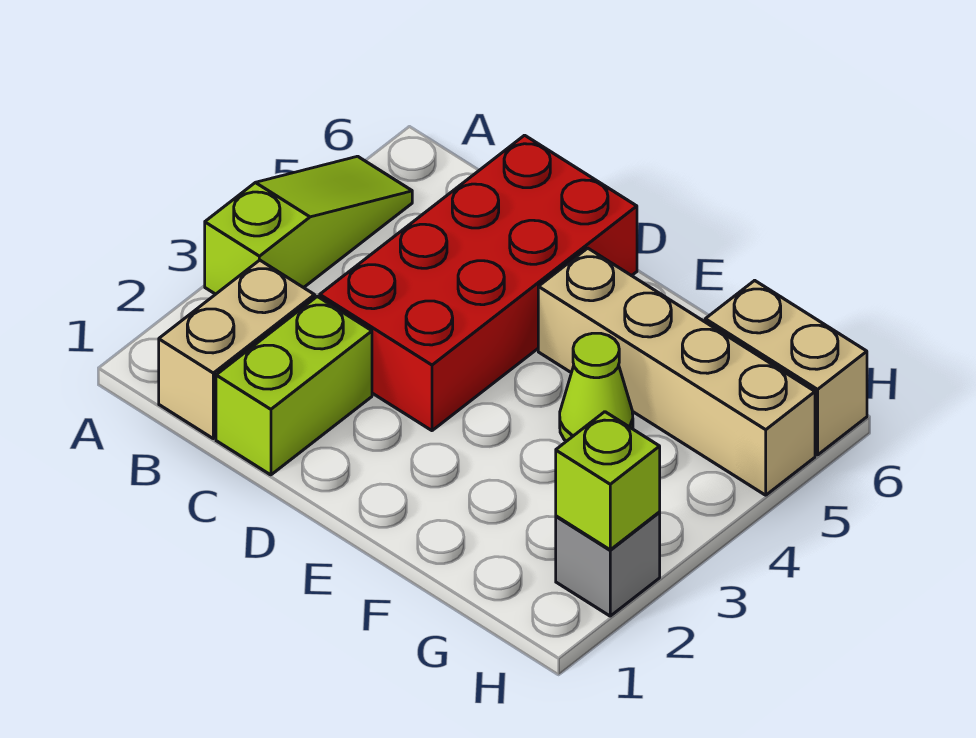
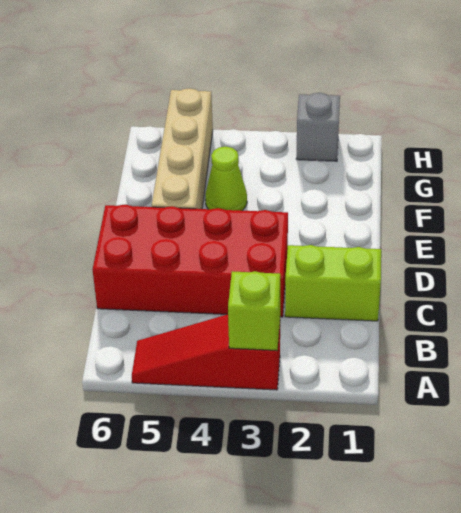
lime slope A3:A5 level 1 top 3 -> red slope A3:A5 level 1 top 3
tan brick B1:B2 level 1 -> none
tan brick G6:H6 level 1 -> none
lime brick H2 level 2 -> lime brick A3 level 2

